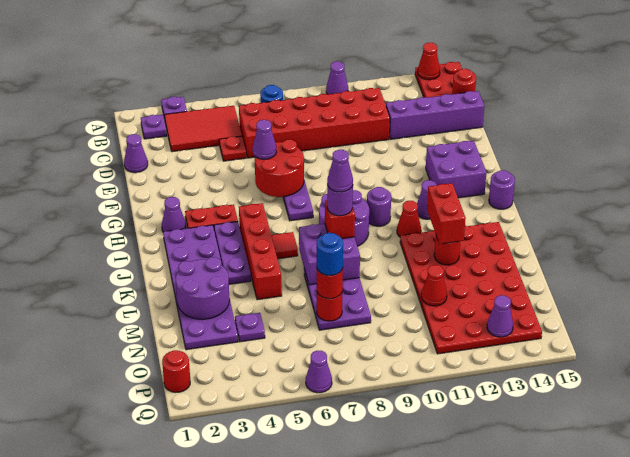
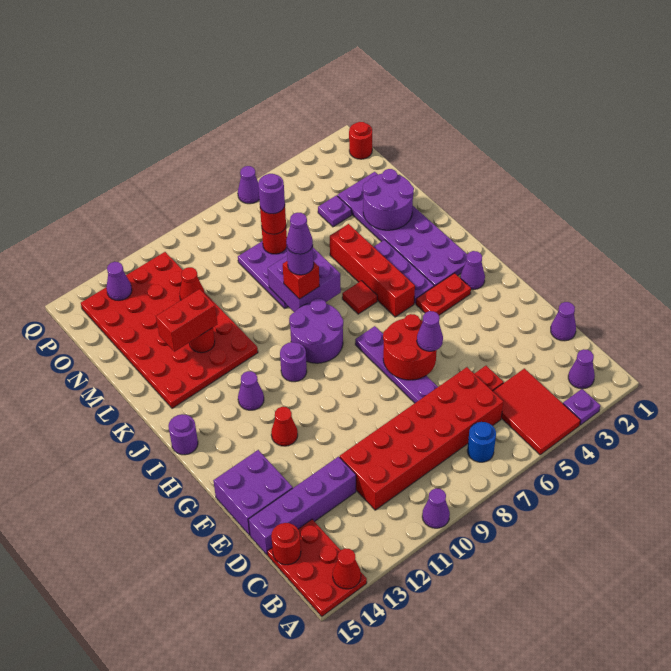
purple plate B2 level 1 -> purple cone B2 level 1
red tile B3:C5 level 1 -> red tile A4:C5 level 1
purple brick G13:H14 level 1 -> purple brick E14:F15 level 1
red cone J11 level 1 -> red cone G12 level 1
red brick K12:L12 level 3 -> red brick L12:L13 level 3
blue round brick N7 level 4 -> purple round brick N7 level 4

